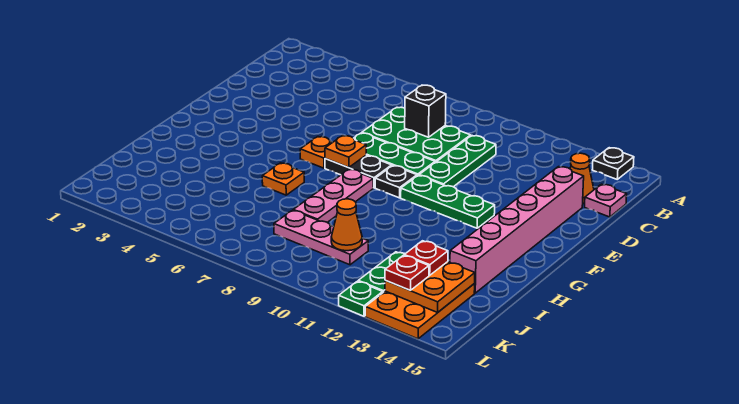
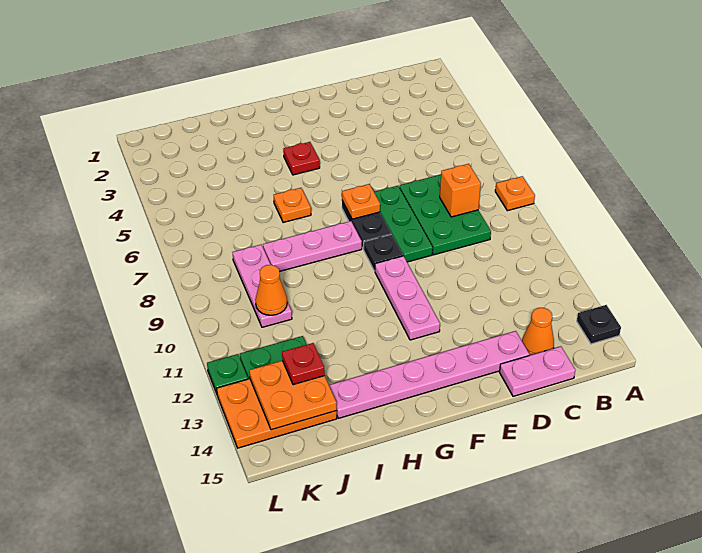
black brick C8 level 2 -> orange brick C8 level 2
green plate C10:E10 level 1 -> none
pink plate C15 level 1 -> pink plate C15:D15 level 1
pink brick D14:I14 level 1 -> pink plate D14:I14 level 1
orange plate F6 level 1 -> orange plate A8 level 1
green plate F10:F12 level 1 -> pink plate F10:F12 level 1
red plate K13 level 3 -> red plate G4 level 1

